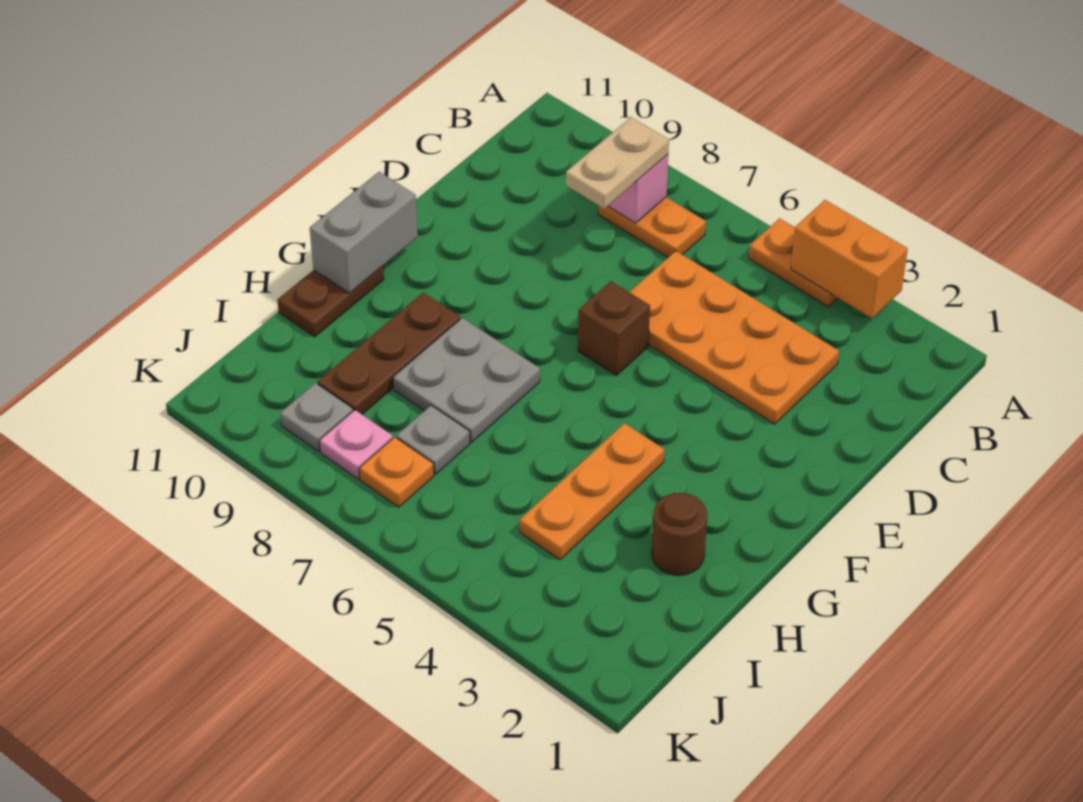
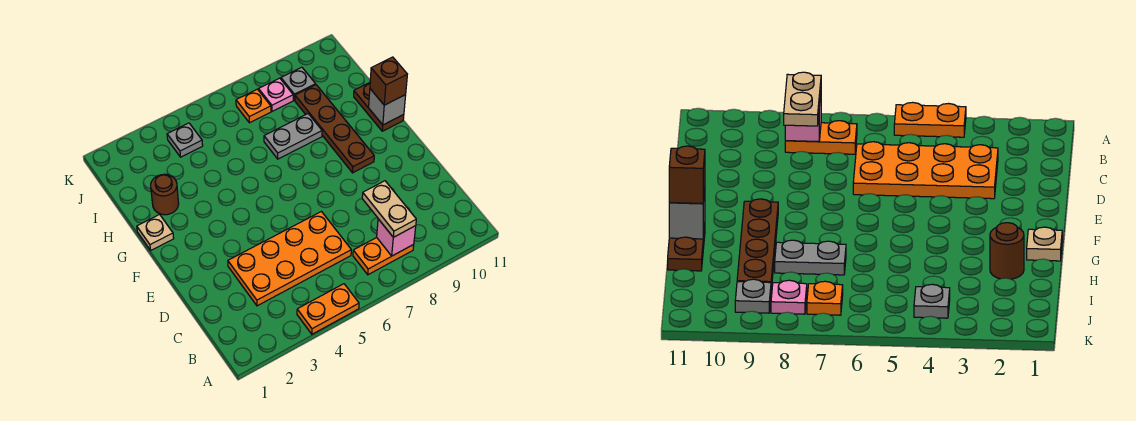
orange brick A3:A4 level 2 -> none
brown brick E6 level 1 -> brown brick G11 level 3
grey brick F11:G11 level 2 -> grey brick G11 level 2
none -> tan plate G1 level 1
orange plate G4:I4 level 1 -> none
grey plate G7:H8 level 1 -> grey plate H7:H8 level 1
brown plate G9:I9 level 1 -> brown plate F9:I9 level 1
grey plate I7 level 1 -> grey plate J4 level 1

